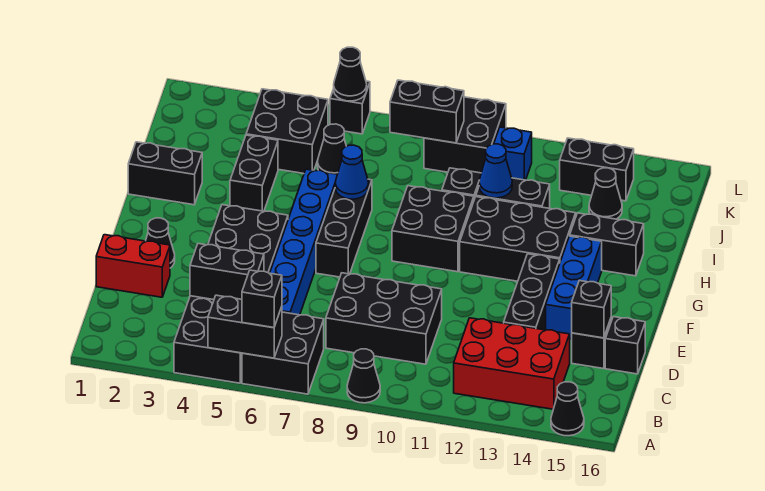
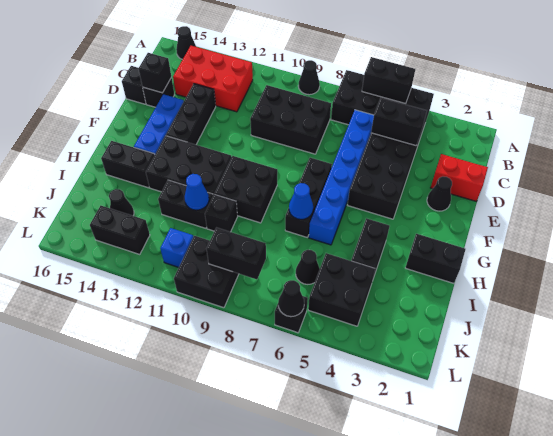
black brick A6 level 3 -> none

